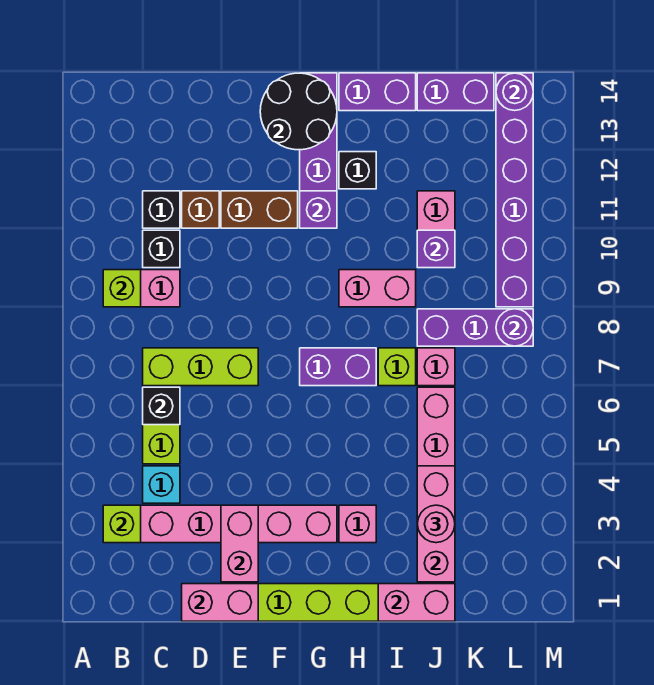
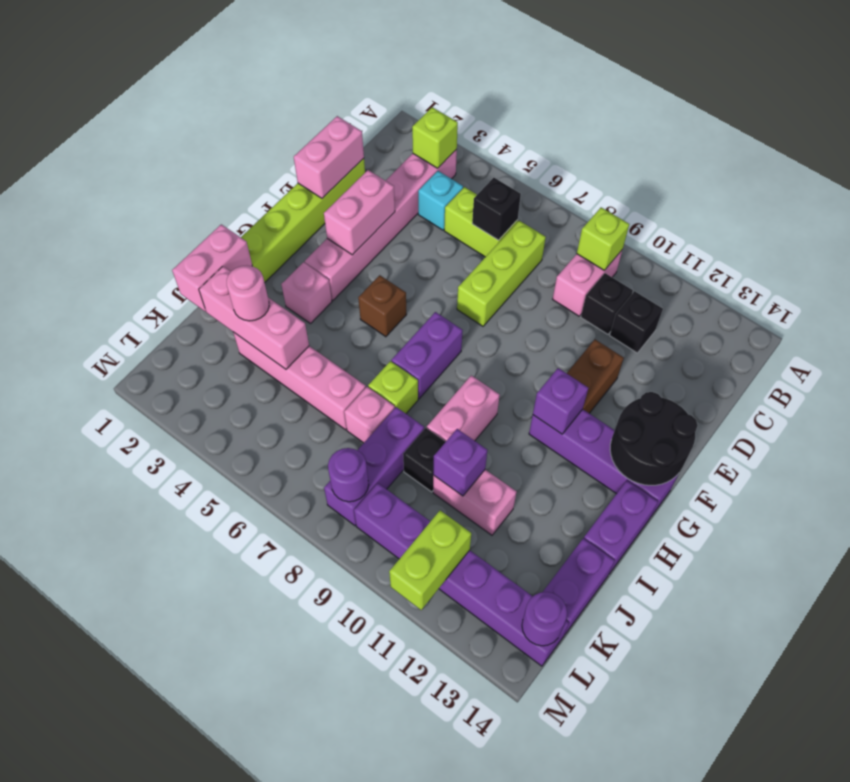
brown brick D11 level 1 -> brown brick G5 level 1
pink brick E2:E3 level 2 -> pink brick E3:F3 level 2
black brick H12 level 1 -> black brick J9 level 1
none -> lime brick L11:M11 level 2

